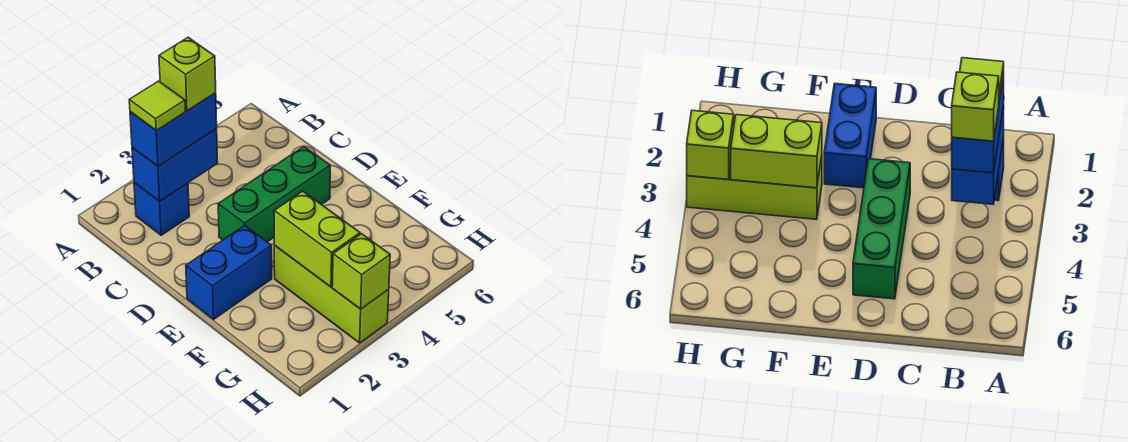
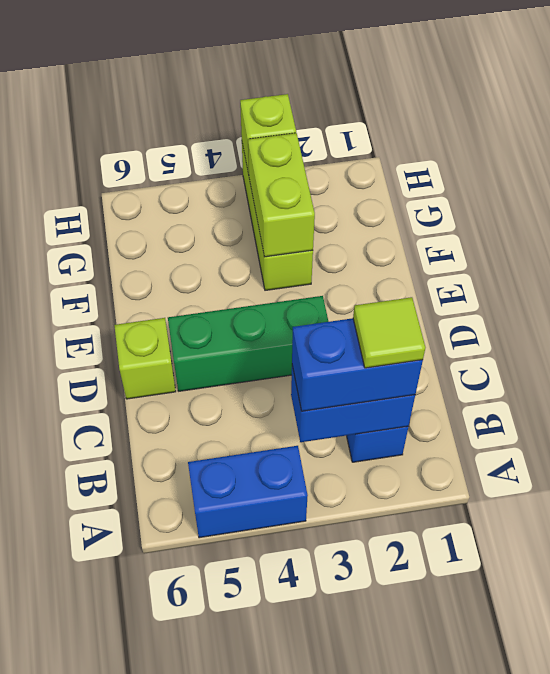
lime brick B3 level 4 -> lime brick D6 level 1
blue brick E1:E2 level 1 -> blue brick A4:A5 level 1

